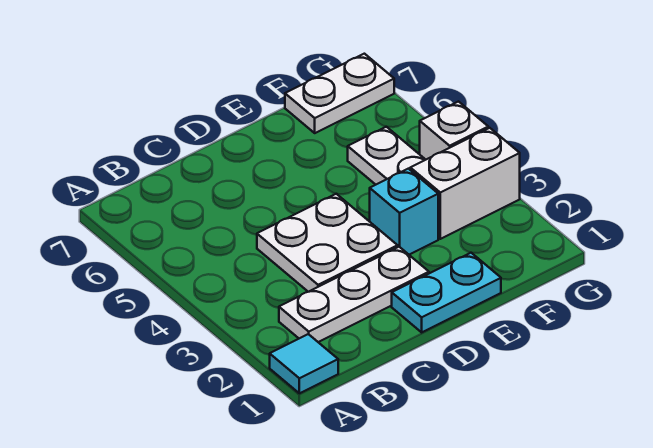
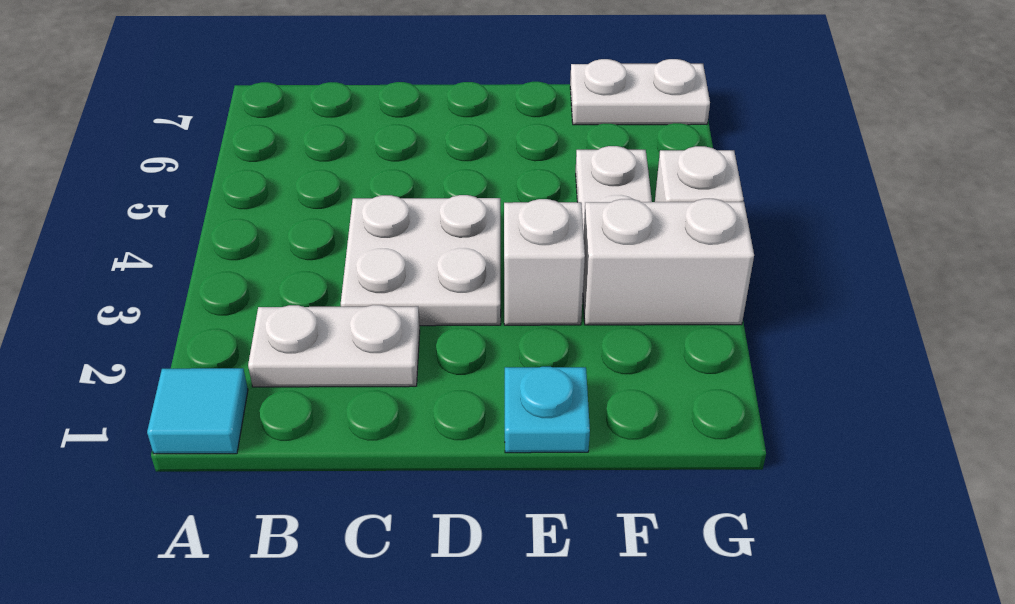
white plate B2:D2 level 1 -> white plate B2:C2 level 1
cyan plate D1:E1 level 1 -> cyan plate E1 level 1
cyan brick E3 level 1 -> white brick E3 level 1

